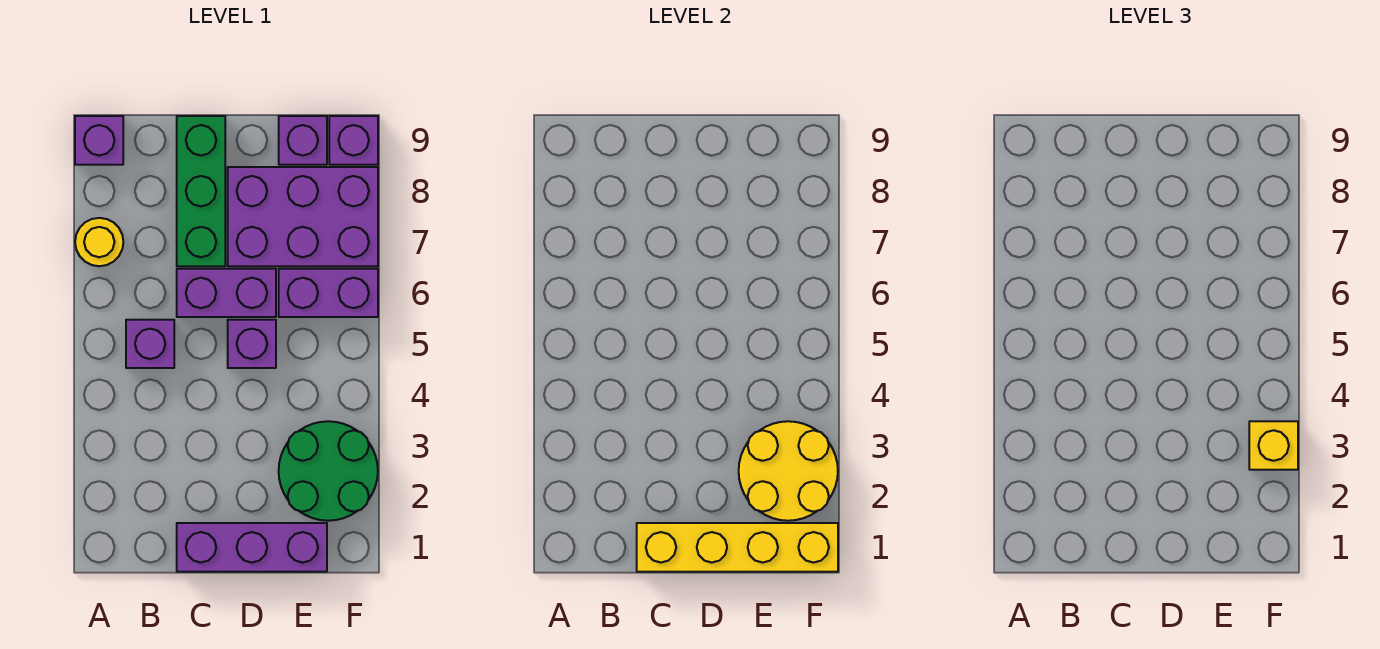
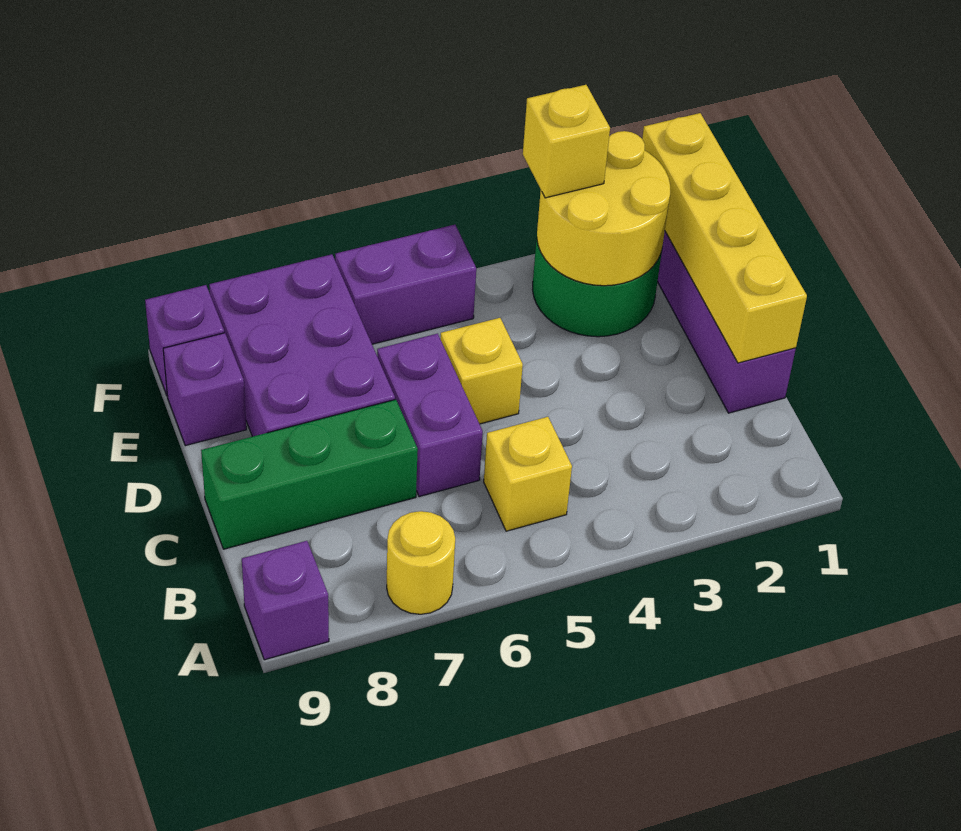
purple brick B5 level 1 -> yellow brick B5 level 1
purple brick D5 level 1 -> yellow brick D5 level 1
purple brick E6:F6 level 1 -> purple brick F5:F6 level 1

